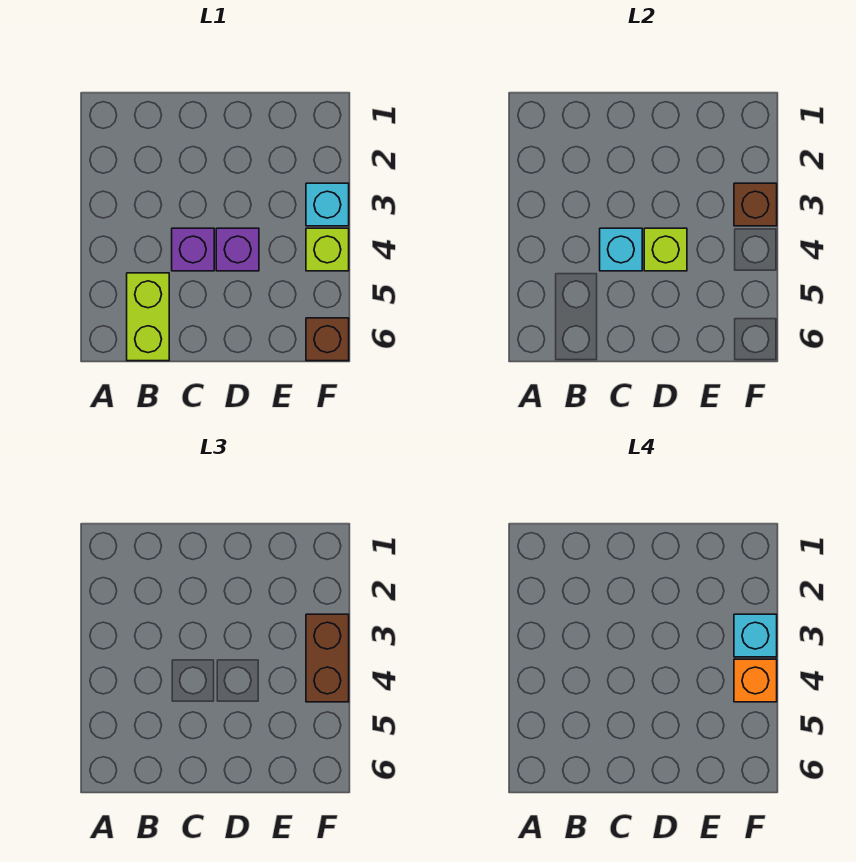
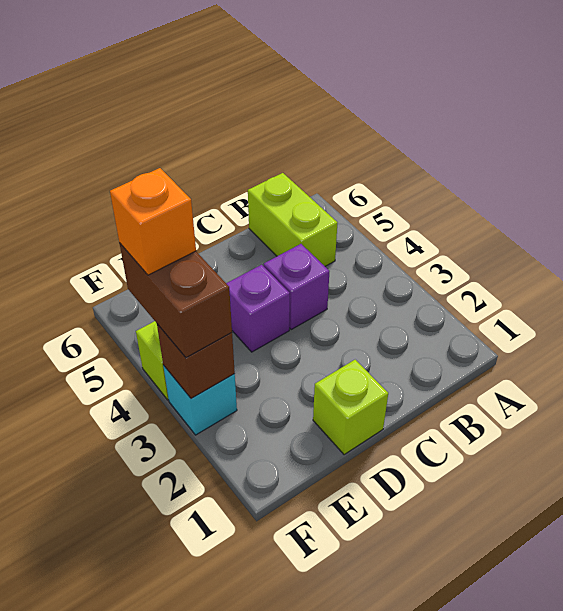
cyan brick C4 level 2 -> none
lime brick D4 level 2 -> lime brick D1 level 1
cyan brick F3 level 4 -> none
brown brick F6 level 1 -> none

